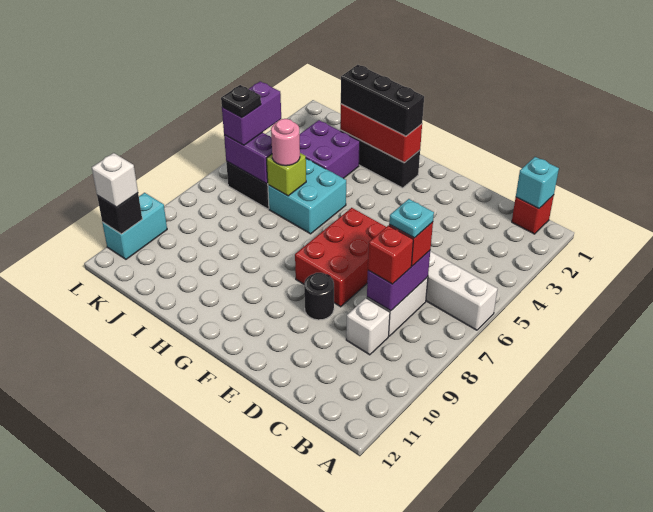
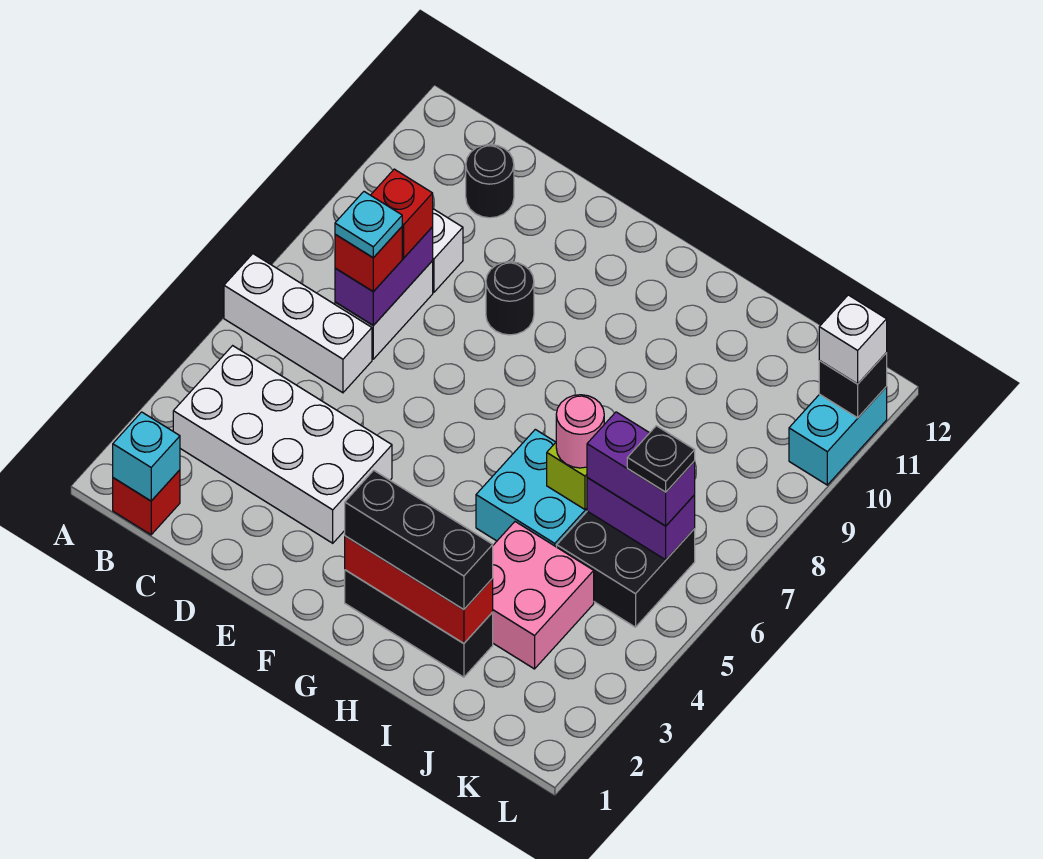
none -> white brick B3:E4 level 1
none -> black round brick C11 level 1
red brick E6:F8 level 1 -> none
purple brick I3:J4 level 1 -> pink brick I3:J4 level 1
purple brick K5:K6 level 3 -> purple brick J6:K6 level 3

